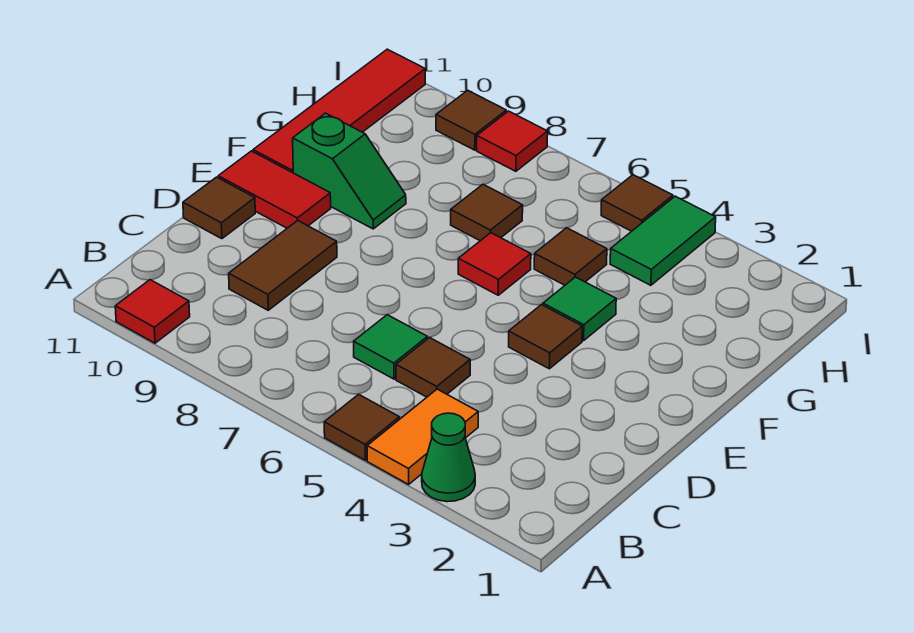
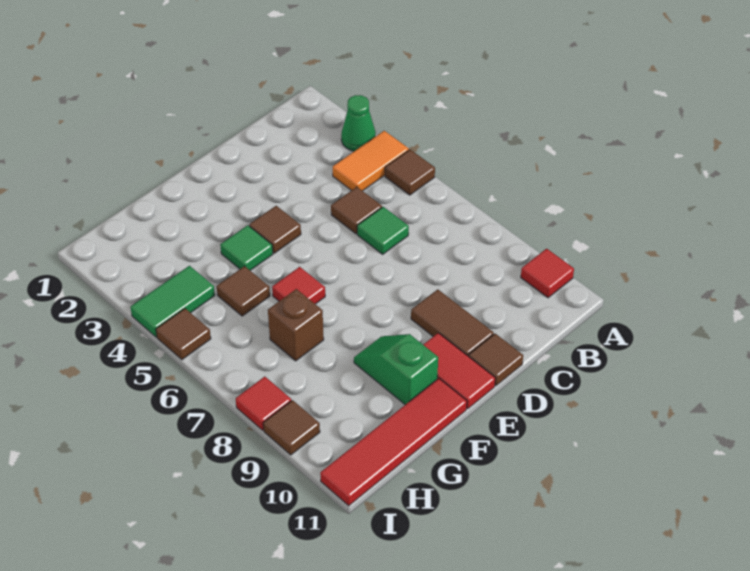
brown tile C9:D9 level 1 -> brown tile D9:D10 level 1
brown tile G7 level 1 -> brown brick G7 level 1

